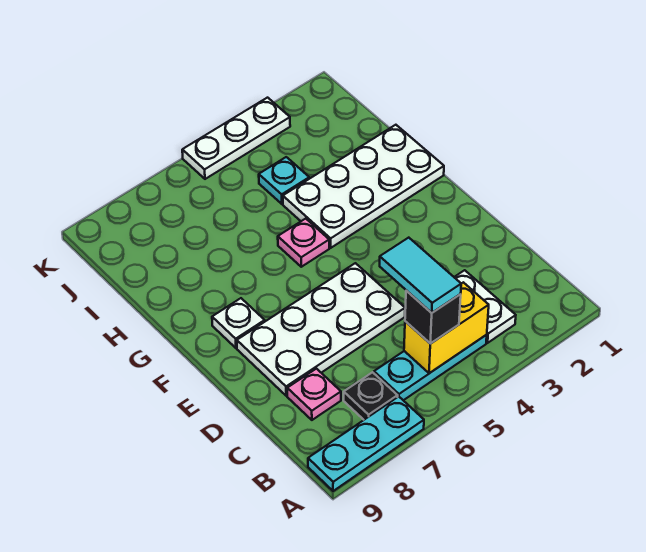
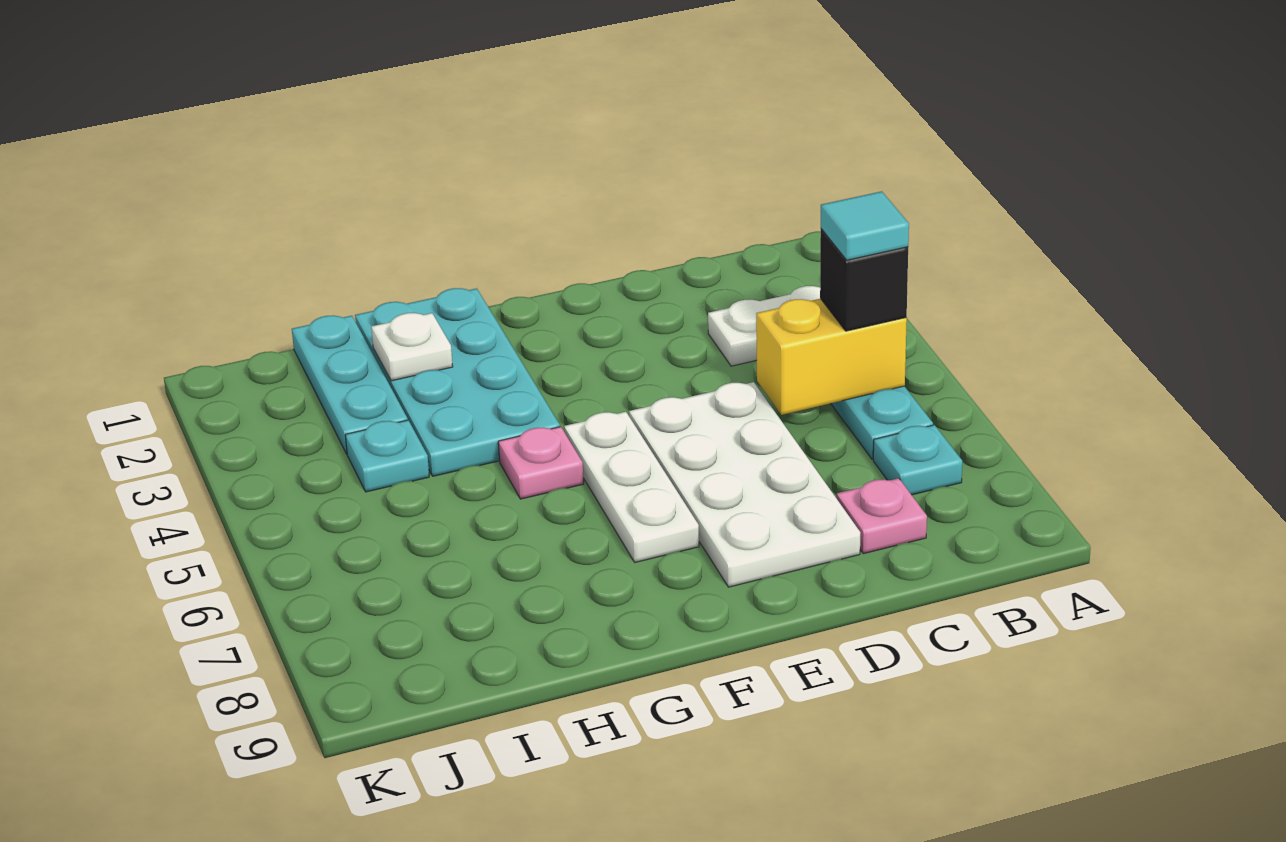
cyan plate A7:A9 level 1 -> cyan plate I1:I3 level 1
yellow brick B4:B5 level 2 -> yellow brick B5:C5 level 2
cyan tile B5:C5 level 4 -> cyan tile B5 level 4
black plate B7 level 1 -> cyan plate B7 level 1
white plate F8 level 1 -> white plate H2 level 2
white plate G1:H4 level 1 -> cyan plate G1:H4 level 1
white plate K3:K5 level 1 -> white plate F5:F7 level 1

